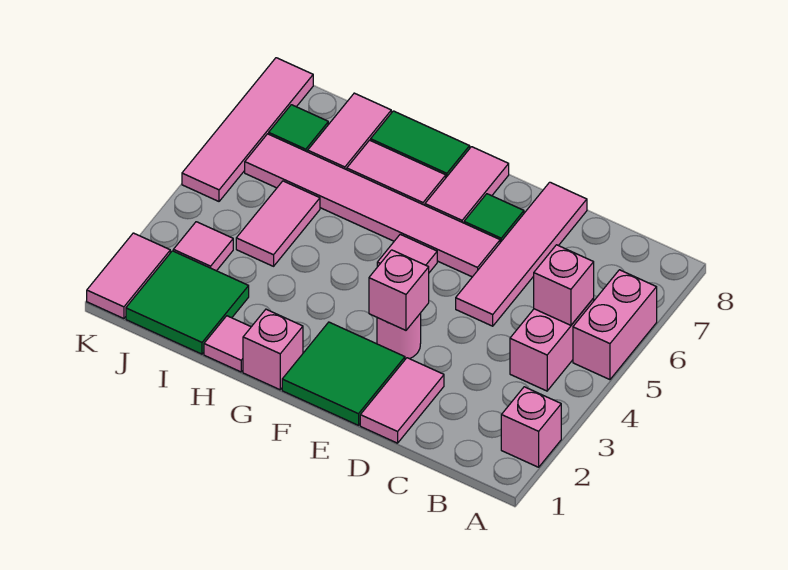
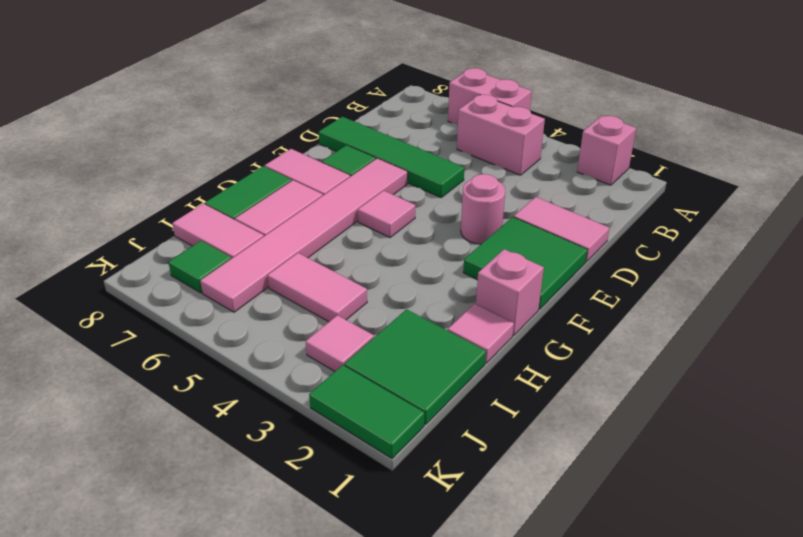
pink brick B5 level 2 -> none
pink tile D5:D8 level 1 -> green tile D5:D8 level 1
pink brick E3 level 2 -> none
pink tile K1:K2 level 1 -> green tile K1:K2 level 1
pink tile K5:K8 level 1 -> none

